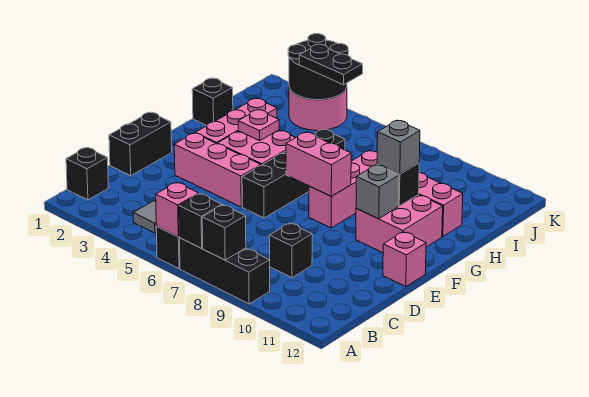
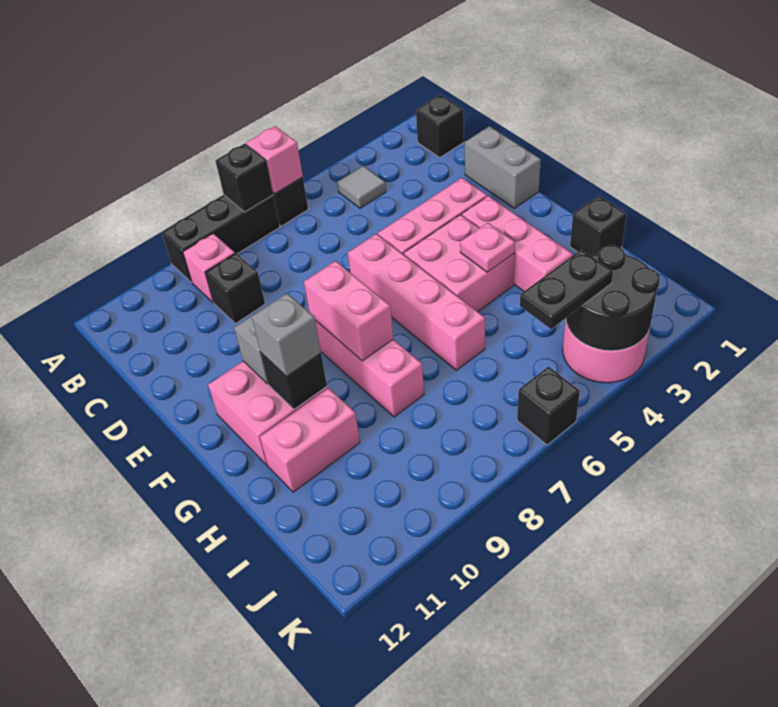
black brick A8 level 2 -> black brick K6 level 1
black brick D1:E1 level 1 -> grey brick D1:E1 level 1
black brick E6:H6 level 1 -> pink brick E6:H6 level 1
pink brick E12 level 1 -> pink brick B9 level 1
pink brick F7:F8 level 2 -> pink brick F8:G8 level 2

